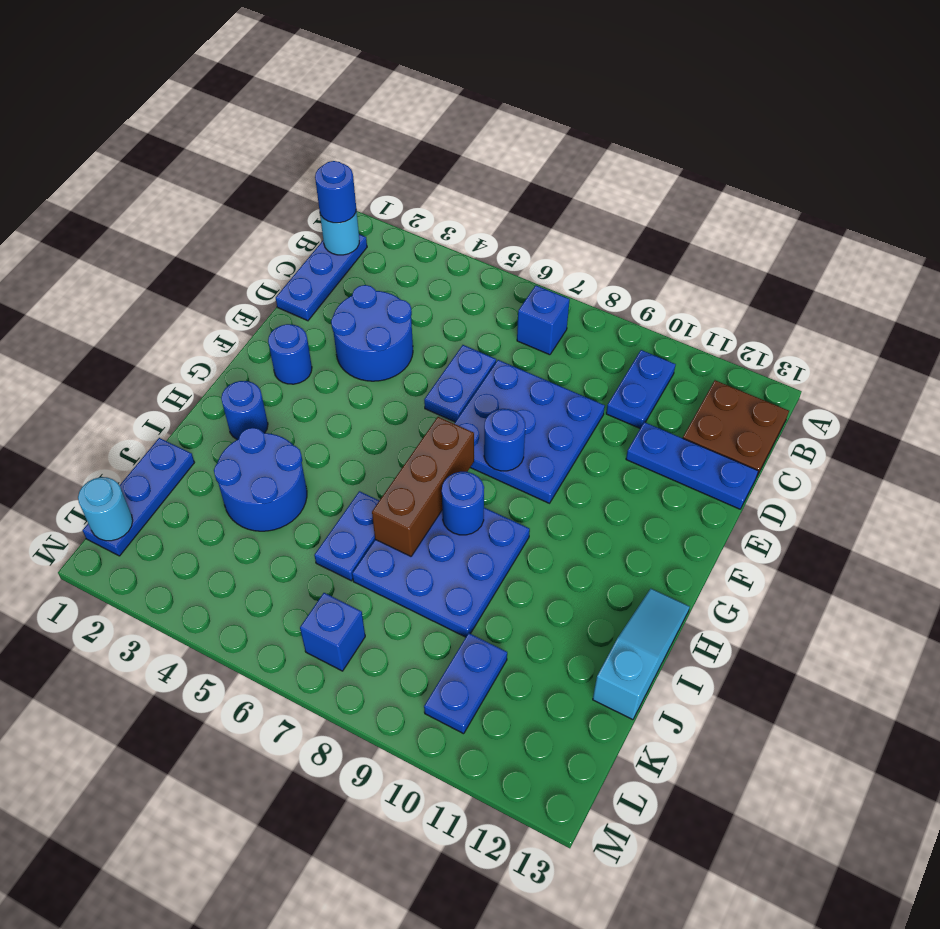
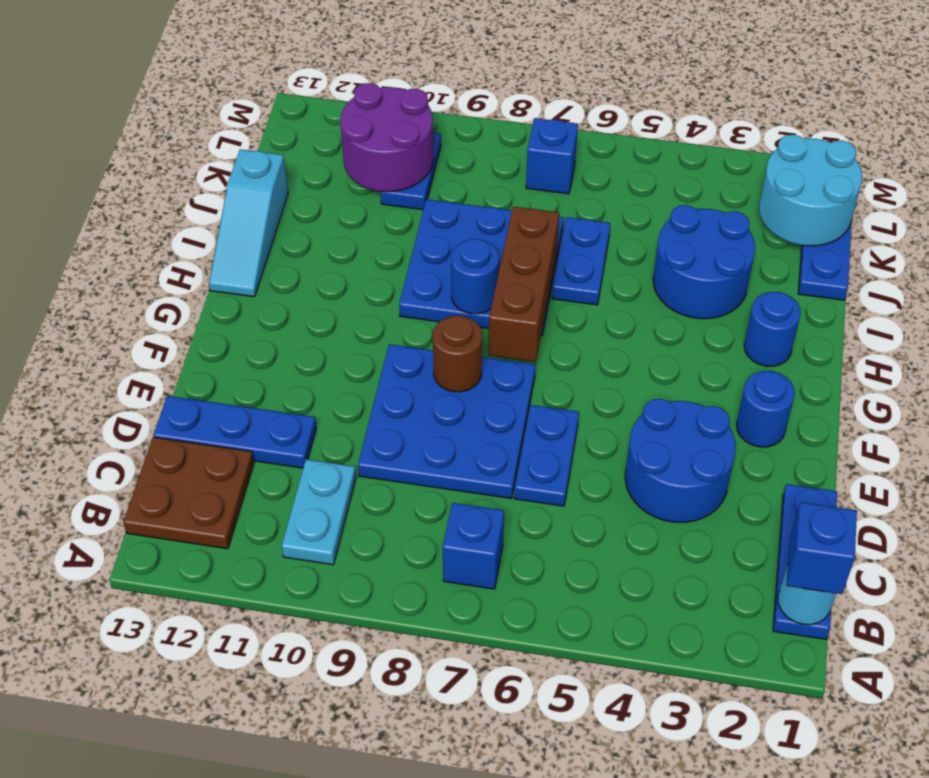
blue round brick B1 level 3 -> blue brick B1 level 3
blue plate B10:C10 level 1 -> cyan plate B10:C10 level 1
blue round brick F8 level 2 -> brown round brick F8 level 2
none -> purple round brick K10:L11 level 2
cyan round brick L1 level 2 -> cyan round brick K1:L2 level 2

